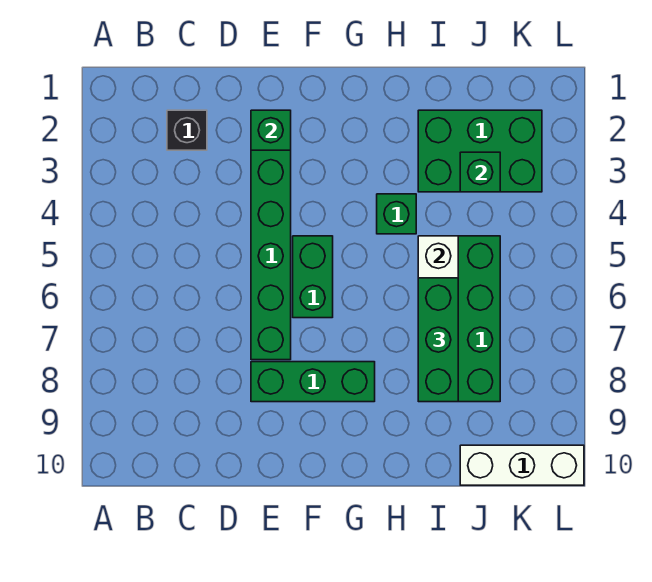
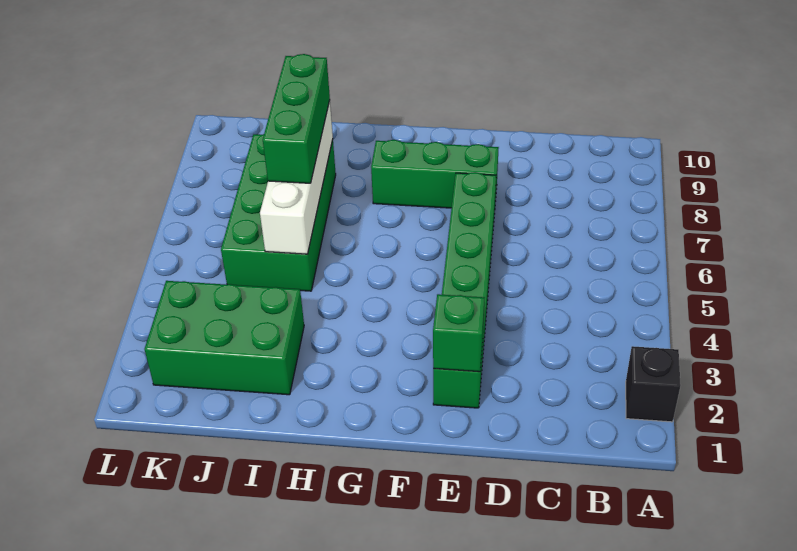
black brick C2 level 1 -> black brick A2 level 1
green brick F5:F6 level 1 -> none
green brick H4 level 1 -> none
green brick J3 level 2 -> none
white brick J10:L10 level 1 -> none

